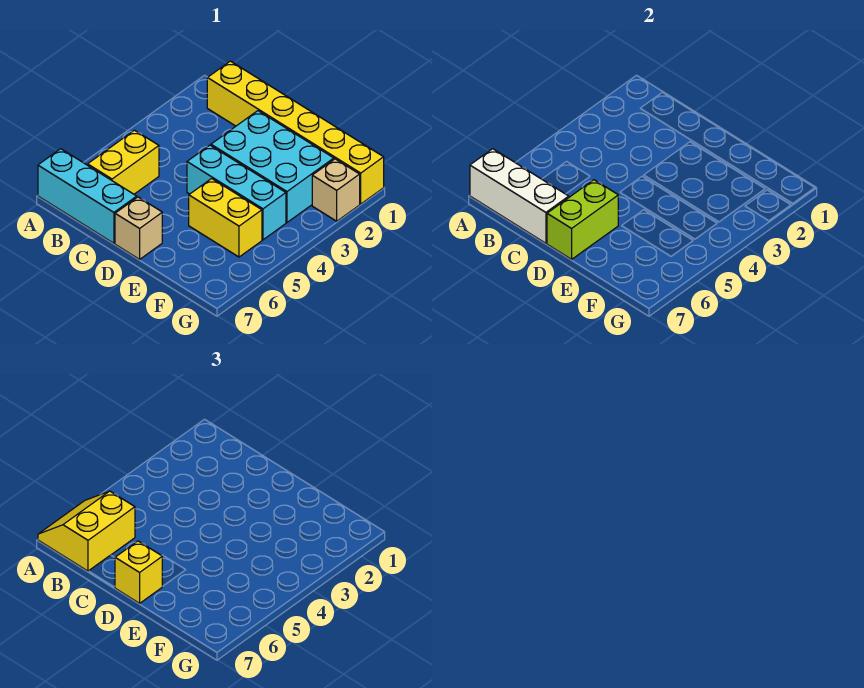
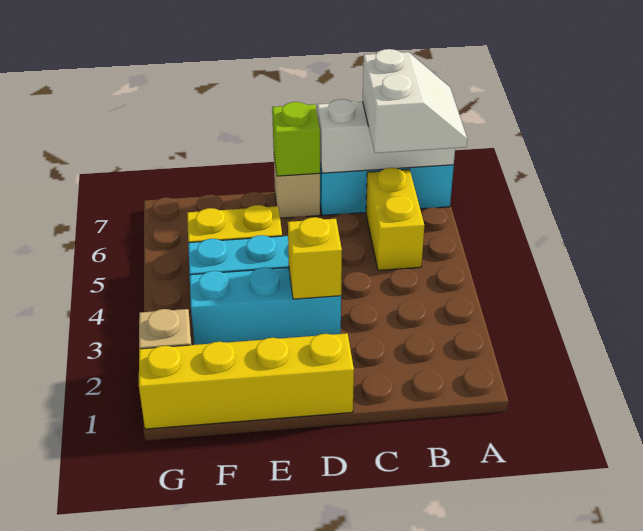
yellow slope A6:B7 level 3 top B -> white slope A6:B7 level 3 top B
yellow brick B1:G1 level 1 -> yellow brick D1:G1 level 1
cyan brick D2:F3 level 1 -> cyan brick D3:F3 level 1
lime brick D6:D7 level 2 -> lime brick D7 level 2
yellow brick D7 level 3 -> yellow brick D3 level 2

